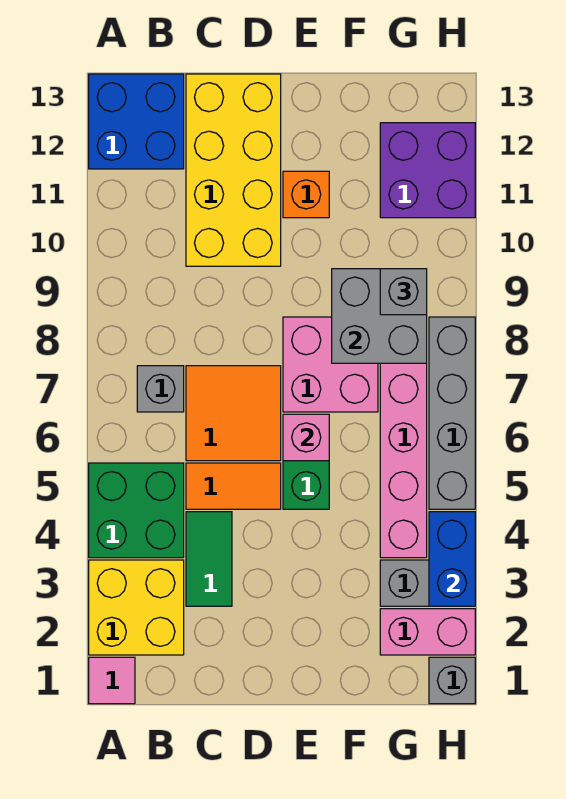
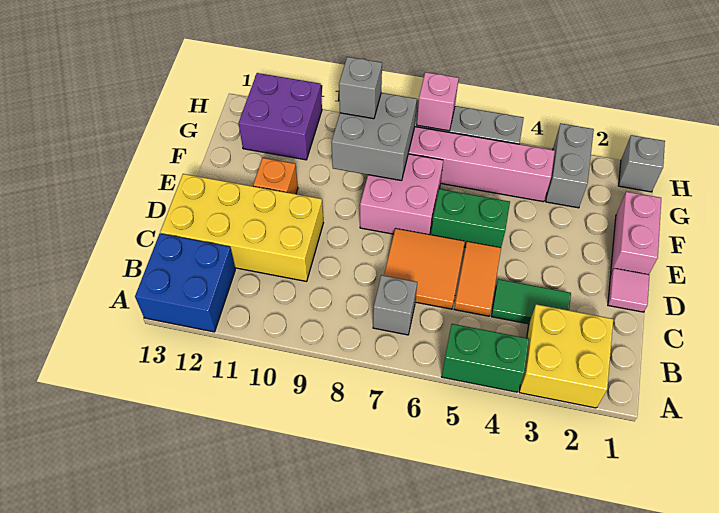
pink tile A1 level 1 -> pink tile D1 level 1
green brick A4:B5 level 1 -> green brick A4:A5 level 1
pink brick E6 level 2 -> pink brick H7 level 2
pink brick G2:H2 level 1 -> pink brick E1:F1 level 1
blue brick H3:H4 level 2 -> none

